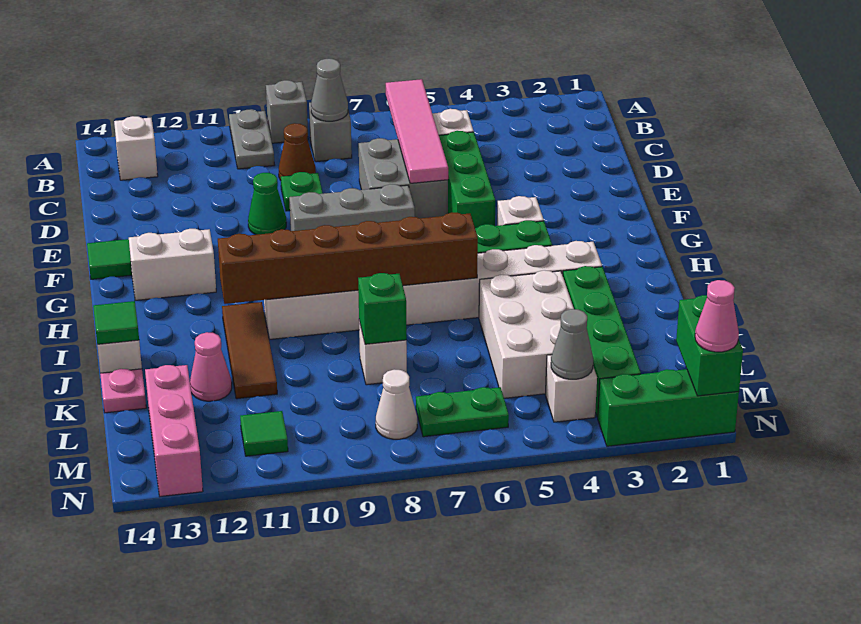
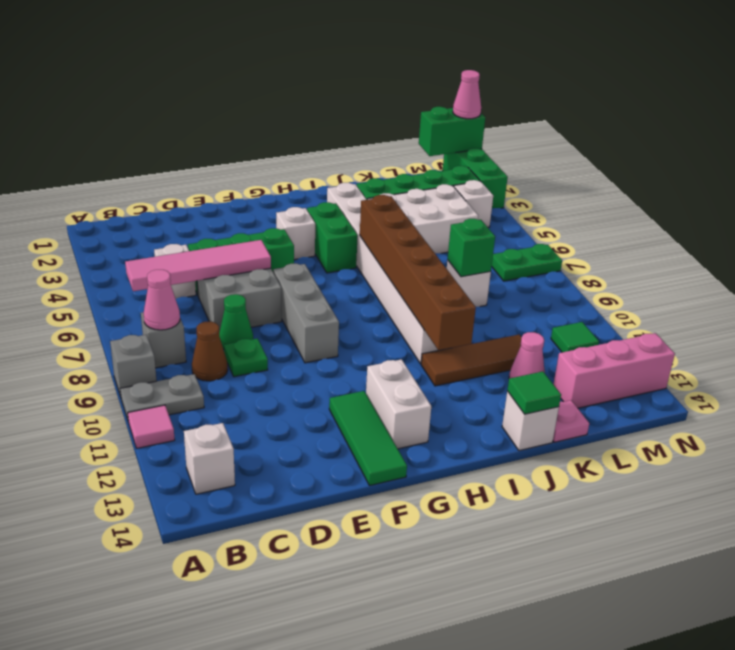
none -> pink tile A11 level 1
grey cone B8 level 2 -> pink cone B8 level 2
green cone E10 level 1 -> green cone D8 level 1
grey cone M4 level 2 -> none
green plate M6:M7 level 1 -> green plate M7:N7 level 1
white cone M8 level 1 -> none

